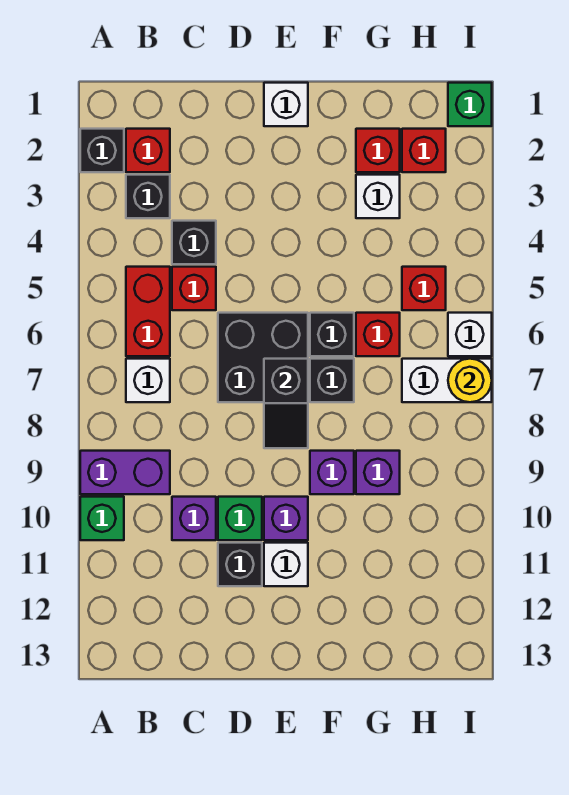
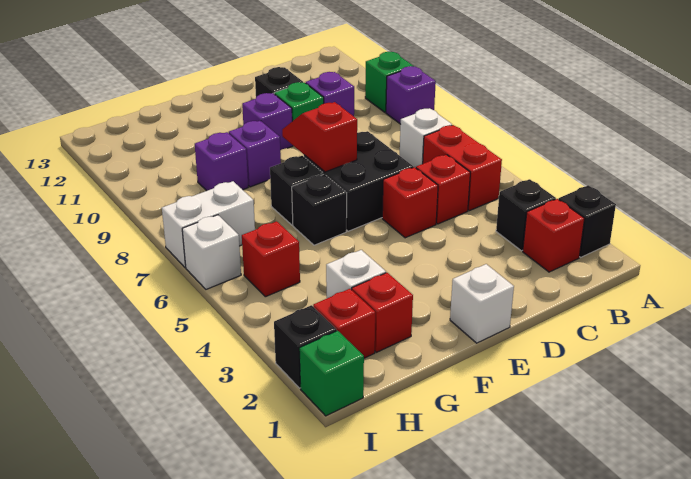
purple brick A9:B9 level 1 -> purple brick A9 level 1
black brick C4 level 1 -> black brick I2 level 1
black slope E7:E8 level 2 top 7 -> red slope E7:E8 level 2 top 7
white brick E11 level 1 -> none
red brick G6 level 1 -> red brick D5 level 1
yellow round brick I7 level 2 -> none

